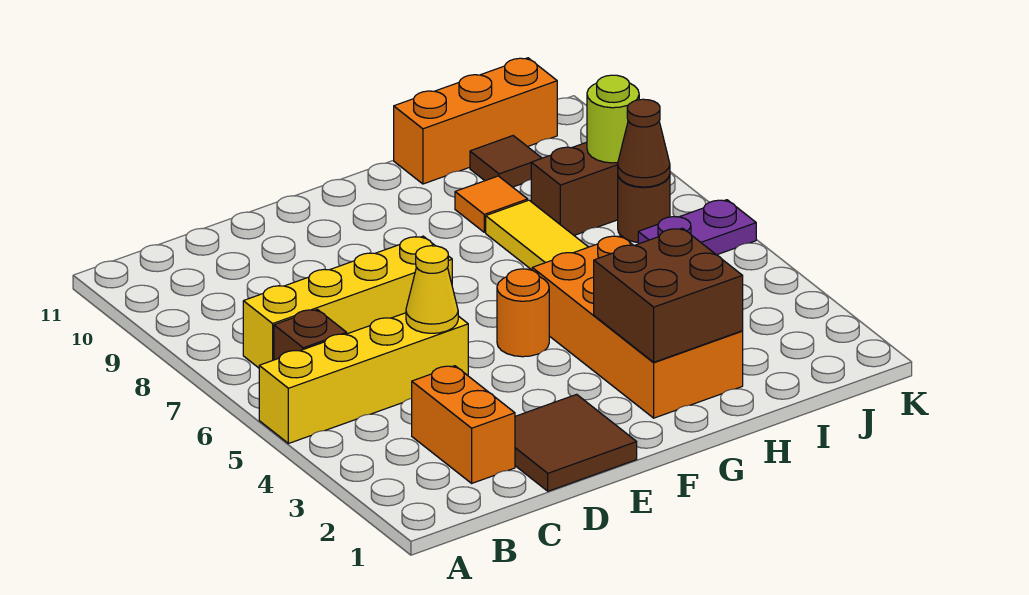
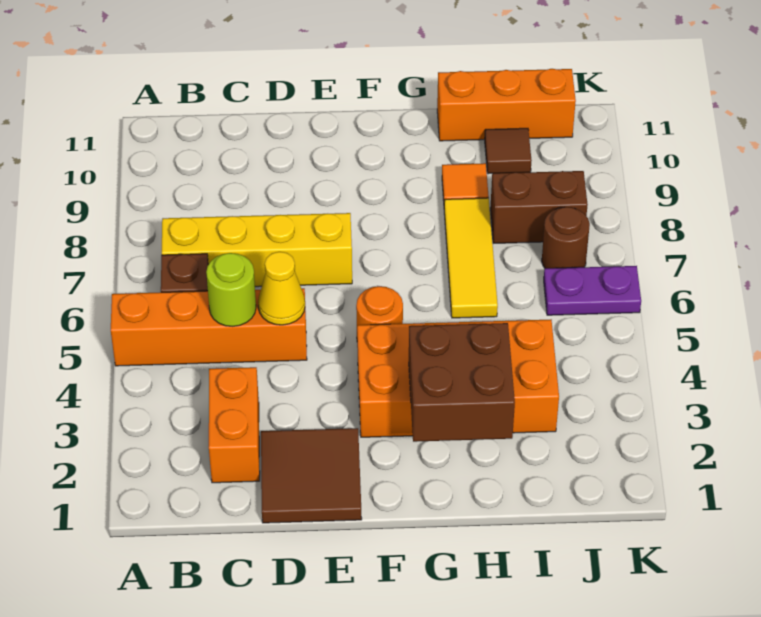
yellow brick A5:D5 level 1 -> orange brick A5:D5 level 1
orange brick G2:H5 level 1 -> orange brick F3:I4 level 1
brown cone J7 level 2 -> none
lime round brick J8 level 2 -> lime round brick C5 level 2

